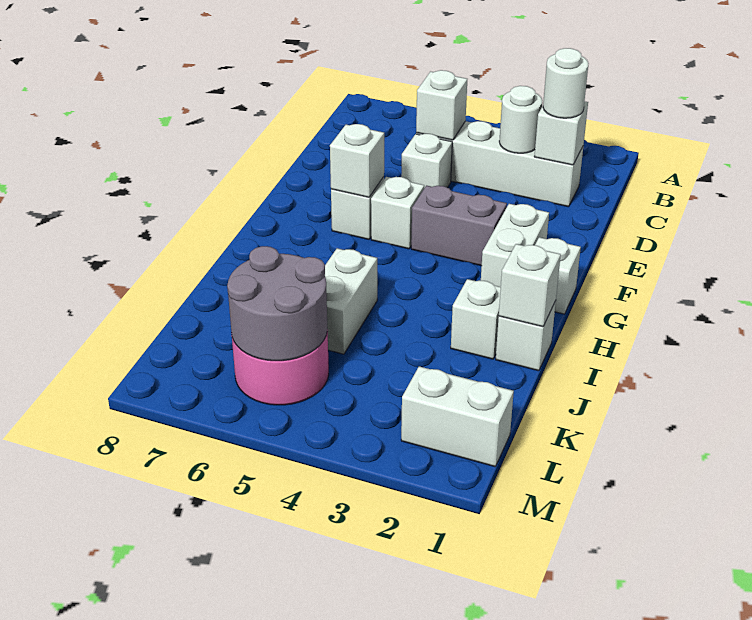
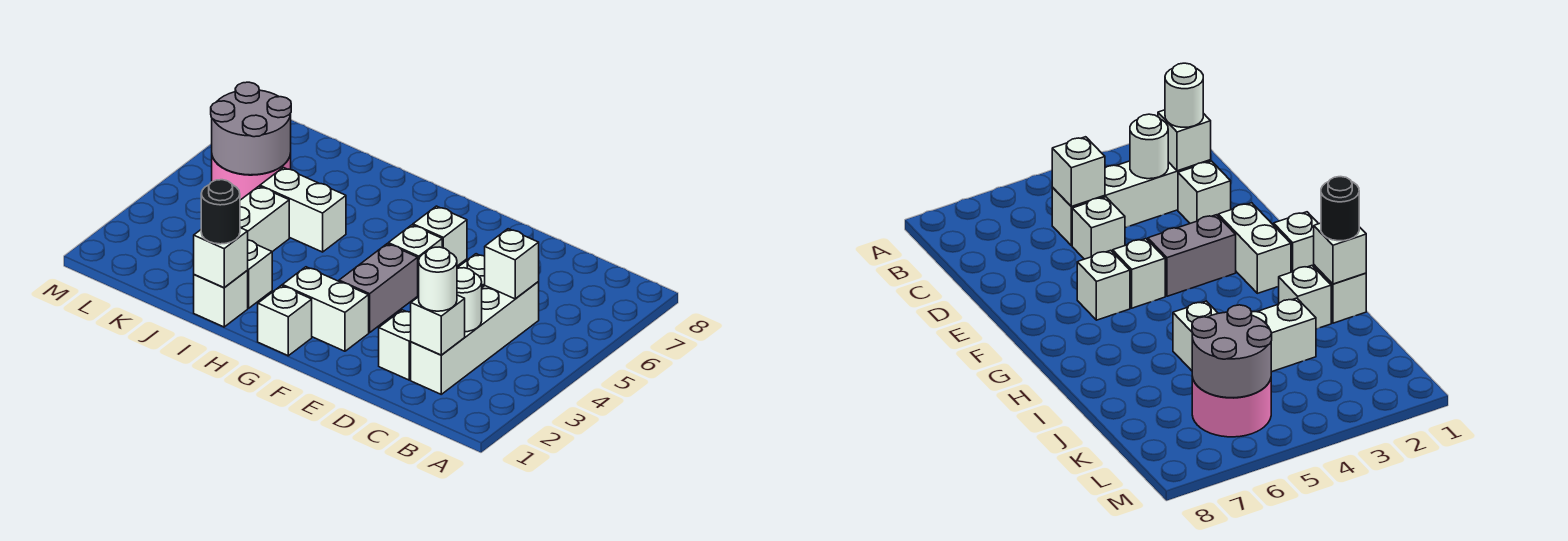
white brick F6 level 2 -> white brick D2 level 1
none -> black round brick I1 level 3
white brick L1:L2 level 1 -> white brick J3:J4 level 1

